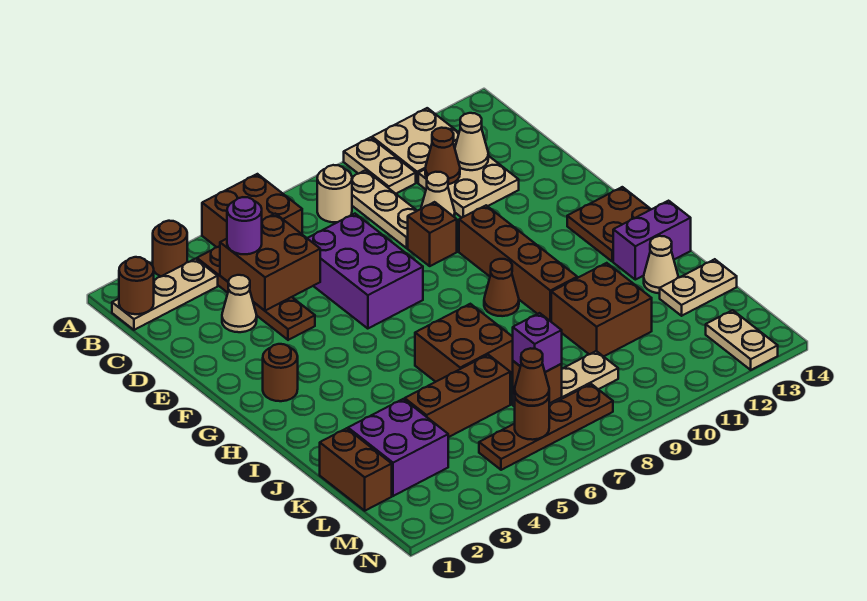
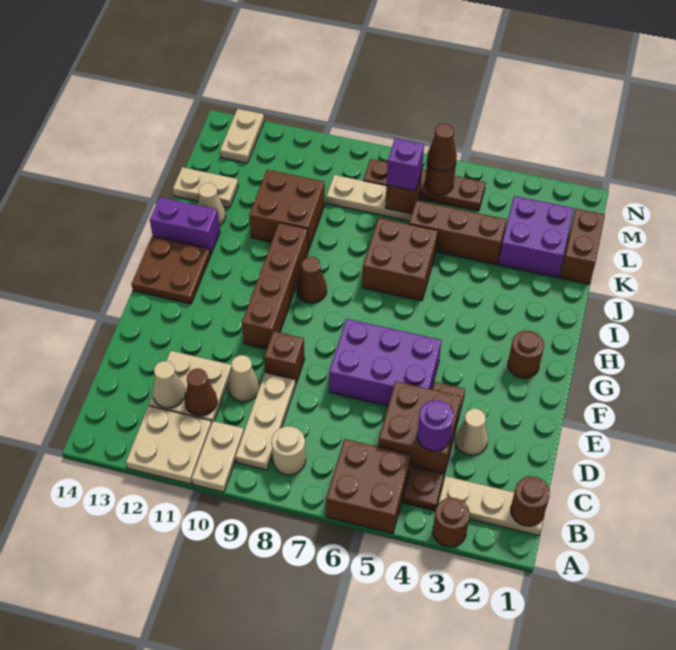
purple brick D6:F7 level 1 -> purple brick E5:F7 level 1

